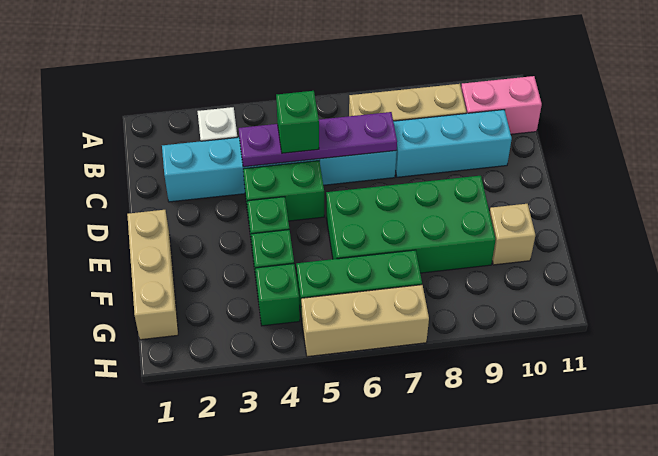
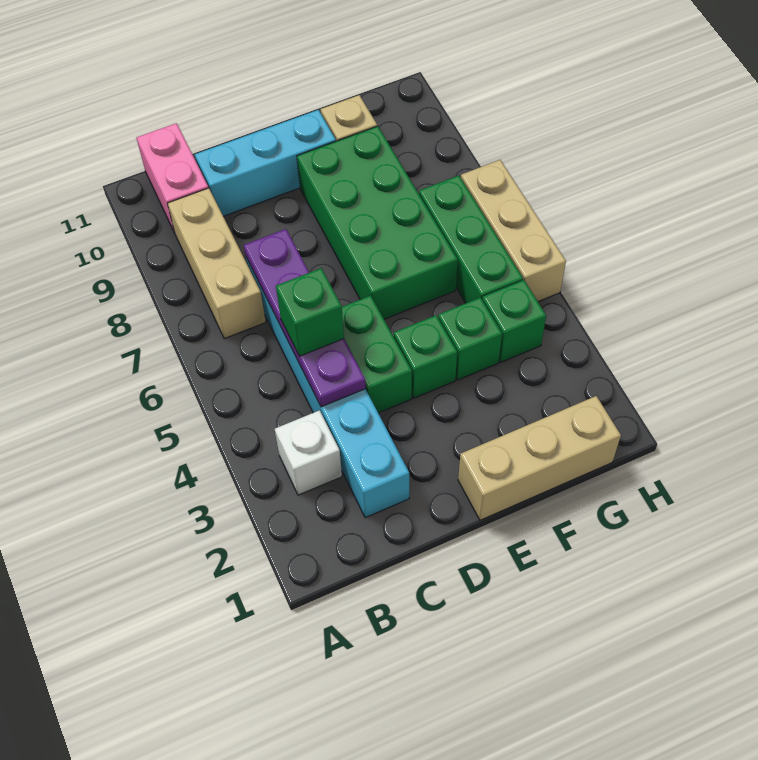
cyan brick C8:C10 level 1 -> cyan brick C10:E10 level 1

